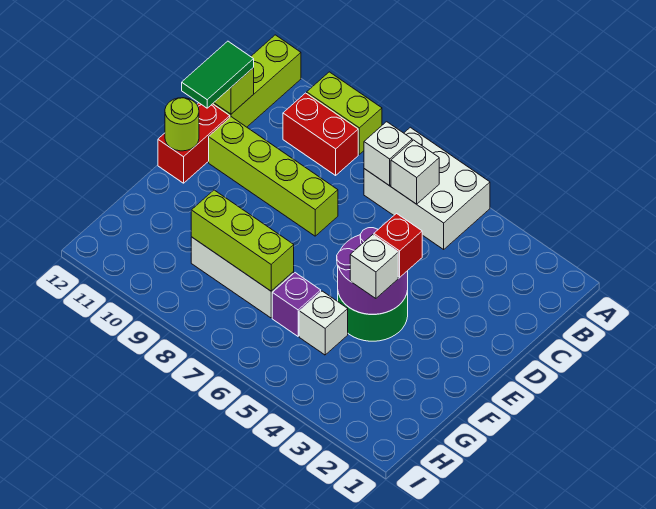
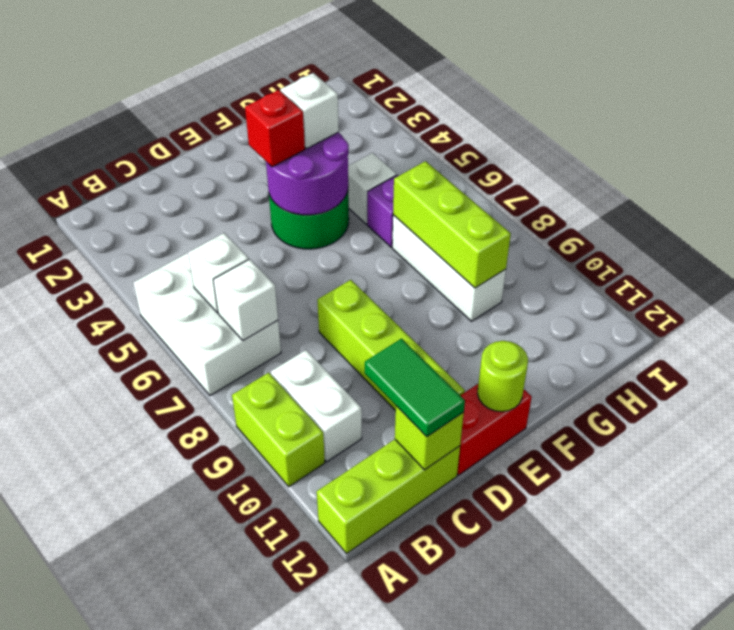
red brick B9:B10 level 1 -> white brick B9:B10 level 1
green tile C12:D12 level 3 -> green tile C11:C12 level 3

